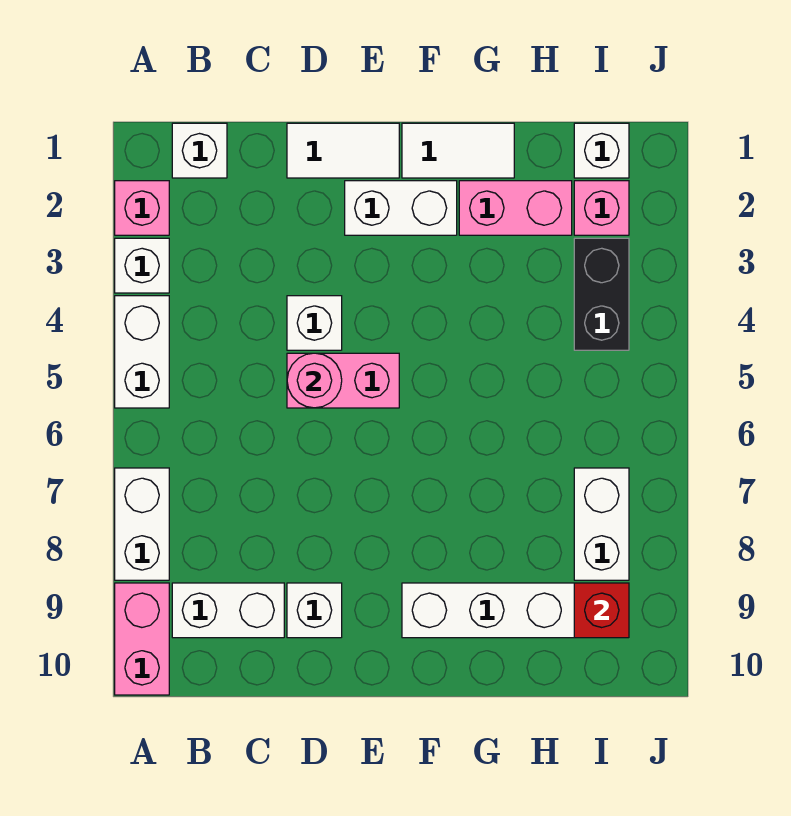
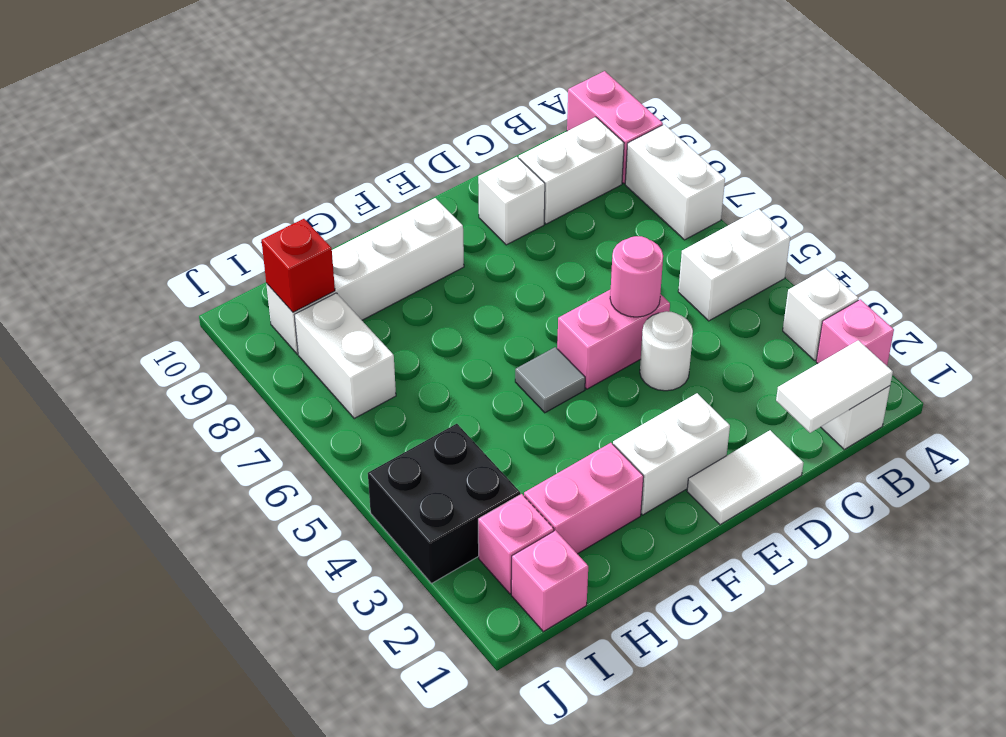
white brick A4:A5 level 1 -> white brick A5:B5 level 1
white brick D4 level 1 -> white round brick D4 level 1
white tile F1:G1 level 1 -> white tile B1:C1 level 2
none -> grey tile F5 level 1
white brick I1 level 1 -> pink brick I1 level 1
black brick I3:I4 level 1 -> black brick I3:J4 level 1

